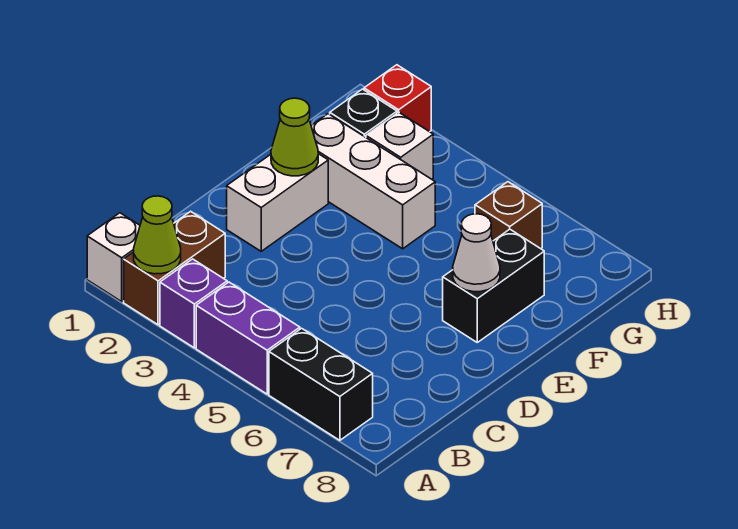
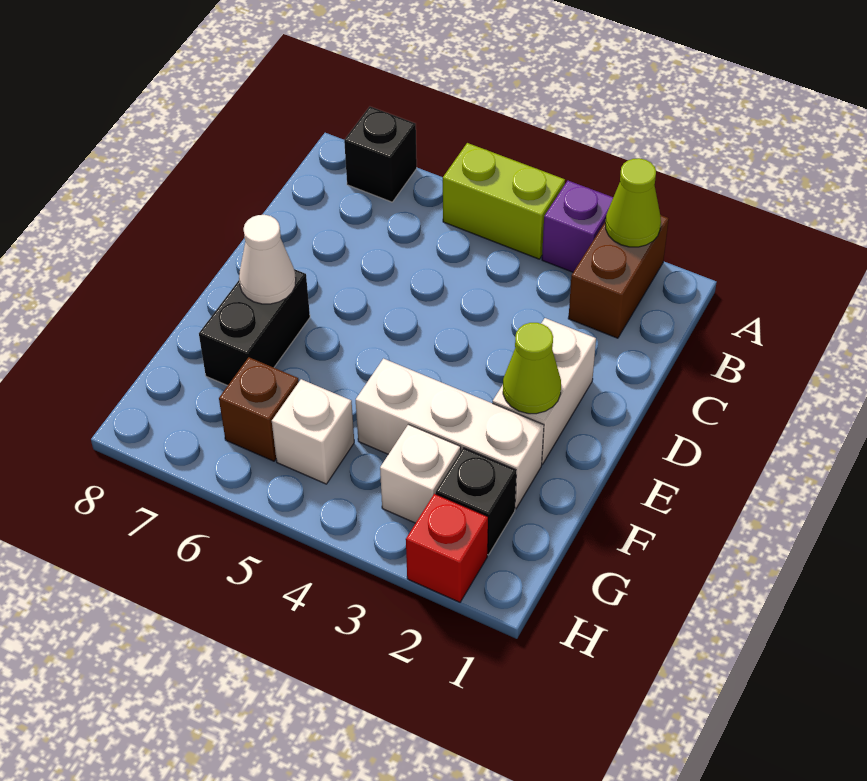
white brick A1 level 1 -> white brick G5 level 1
purple brick A4:A5 level 1 -> lime brick A4:A5 level 1
black brick A6:A7 level 1 -> black brick A7 level 1

